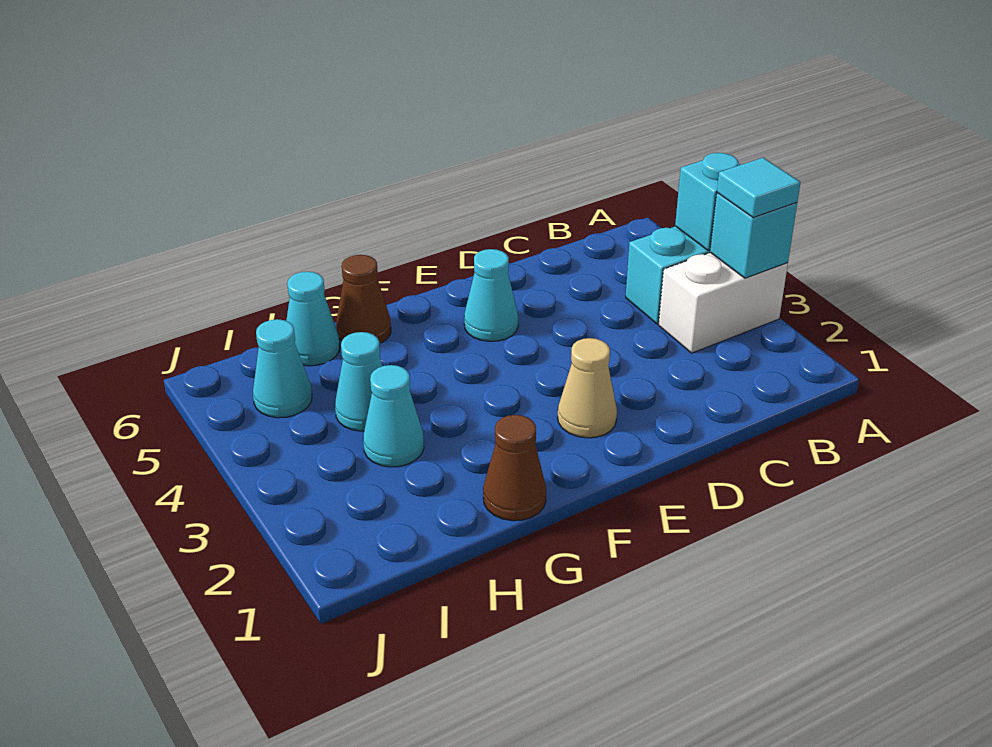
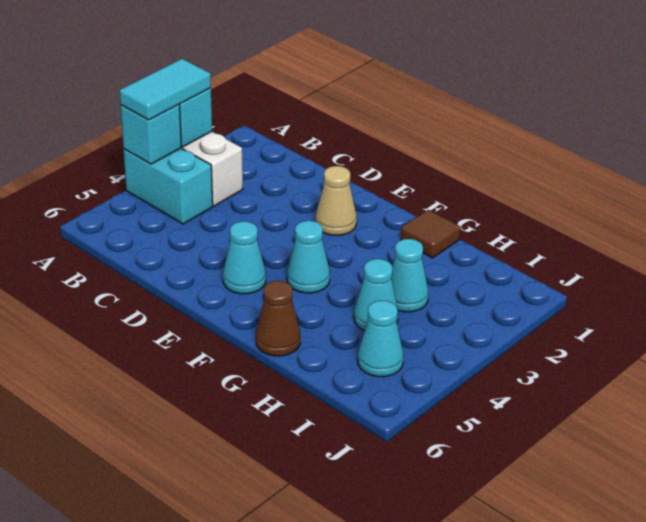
cyan tile A3 level 3 -> cyan tile A3:A4 level 3
brown cone G1 level 1 -> brown tile G1 level 1
cyan cone H6 level 1 -> cyan cone F4 level 1

